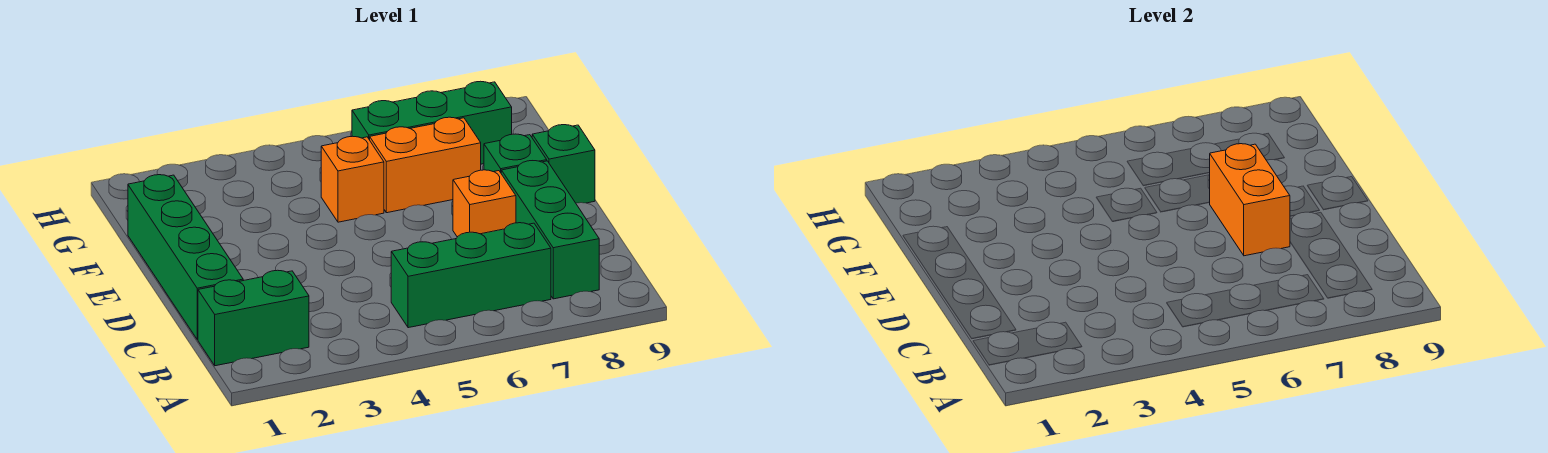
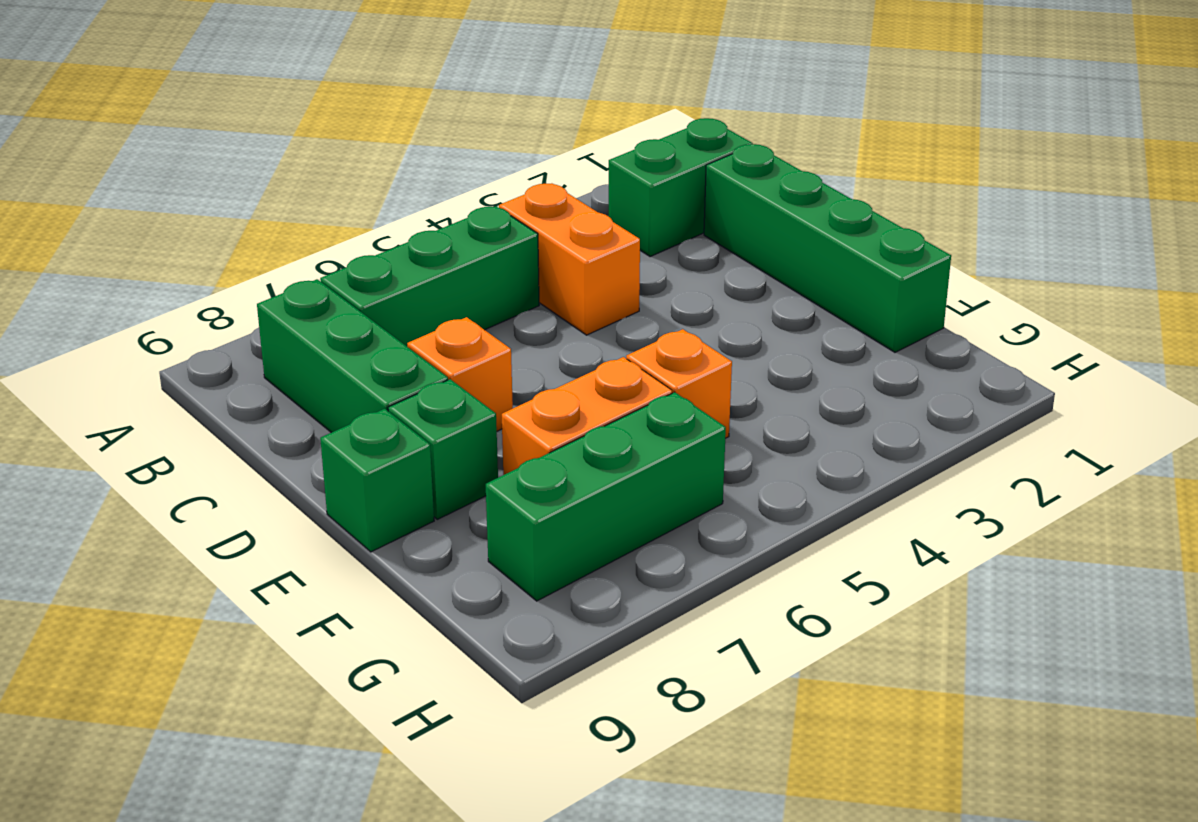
orange brick D7:E7 level 2 -> orange brick B4:C4 level 1

